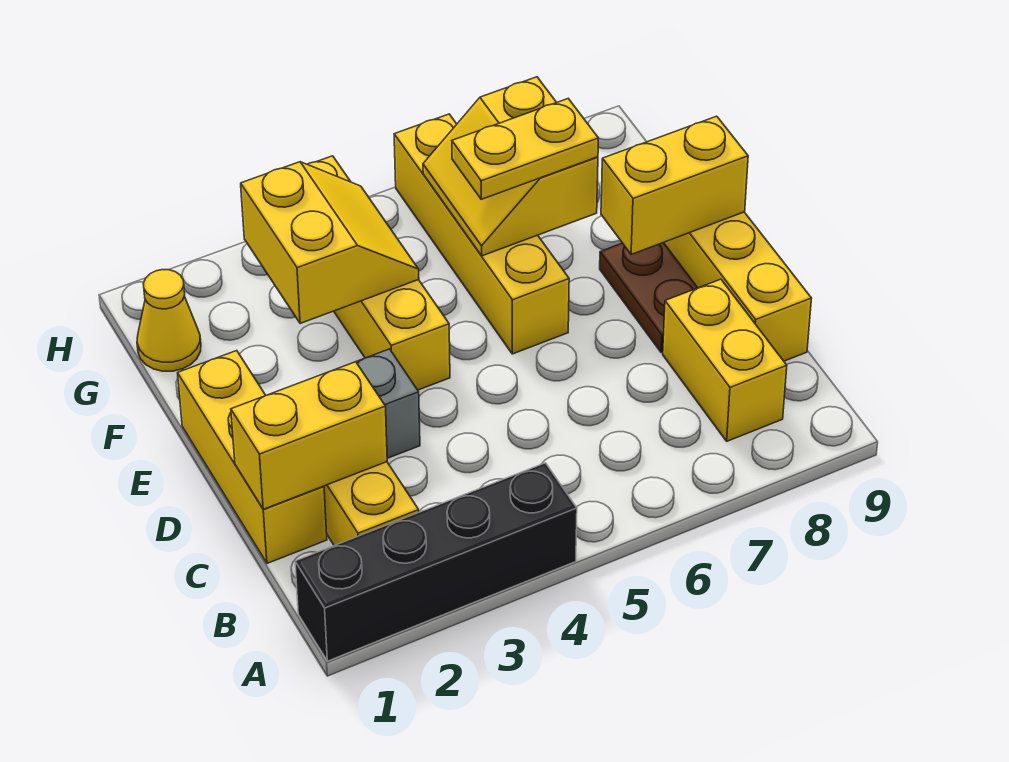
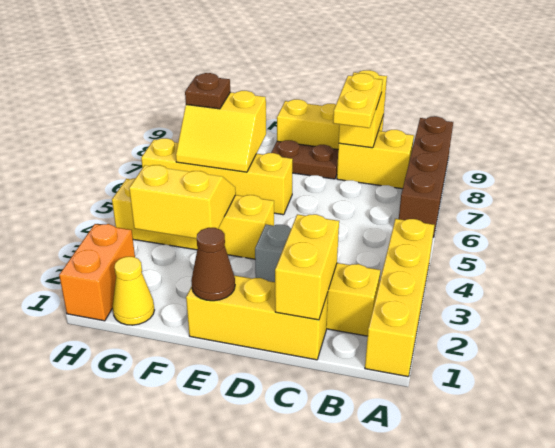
black brick A1:A4 level 1 -> yellow brick A1:A4 level 1
none -> brown brick A6:A9 level 1
none -> brown cone E1 level 2
yellow brick E8:E9 level 2 -> yellow brick C8:C9 level 2
yellow plate F6:F7 level 3 -> yellow plate C7:C8 level 3
none -> brown plate G7 level 3
none -> orange brick H1:H2 level 1

